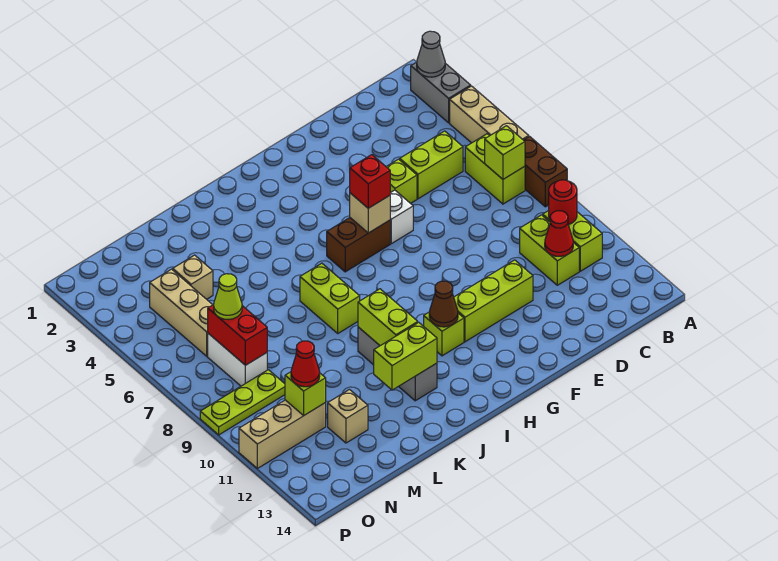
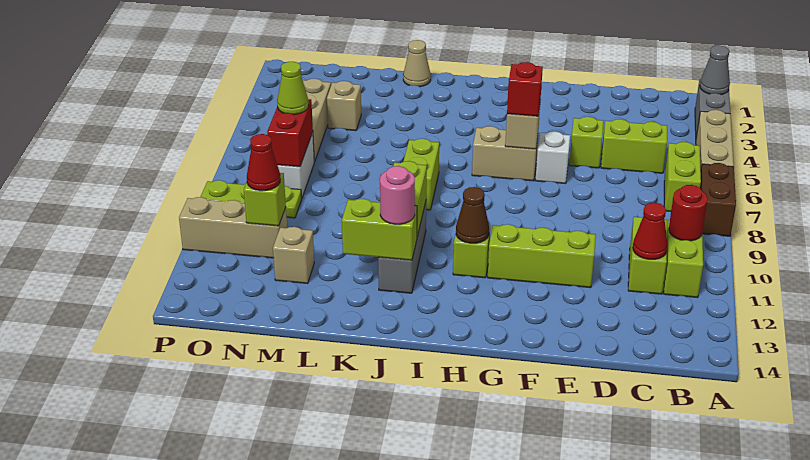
lime brick B7 level 2 -> none
brown brick G6:H6 level 1 -> tan brick G6:H6 level 1
none -> pink round brick J12 level 3
none -> tan cone K1 level 1

